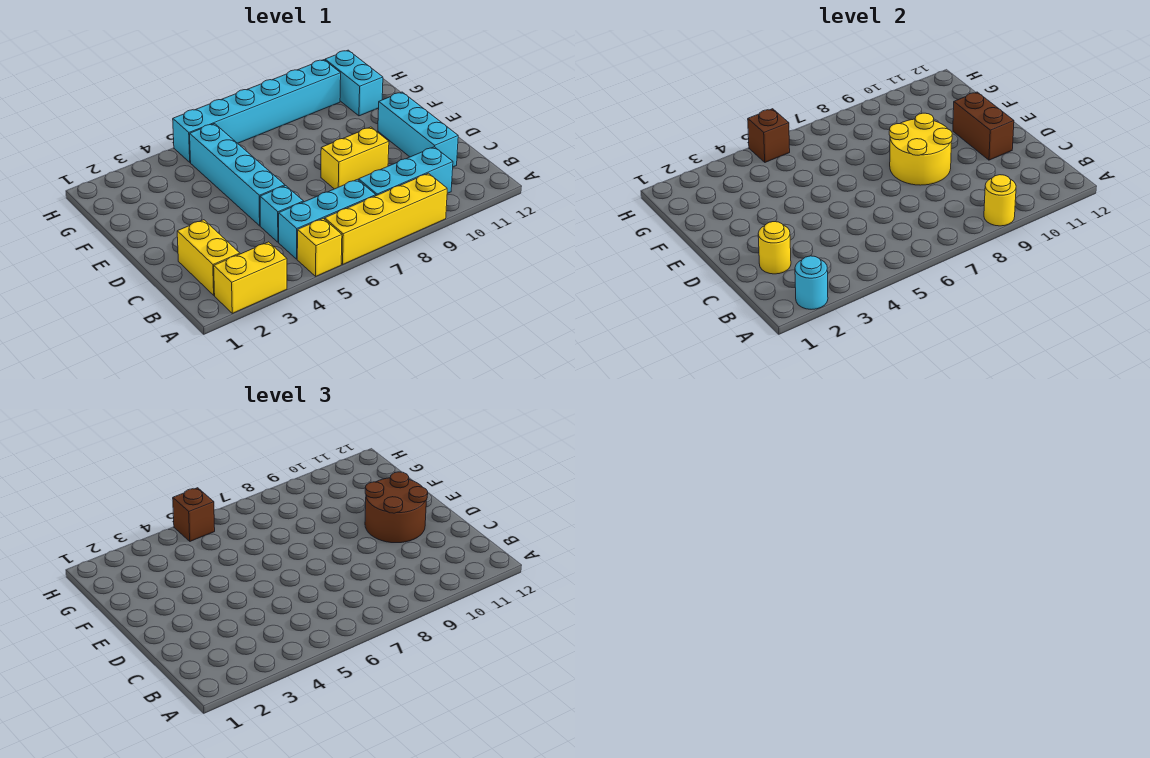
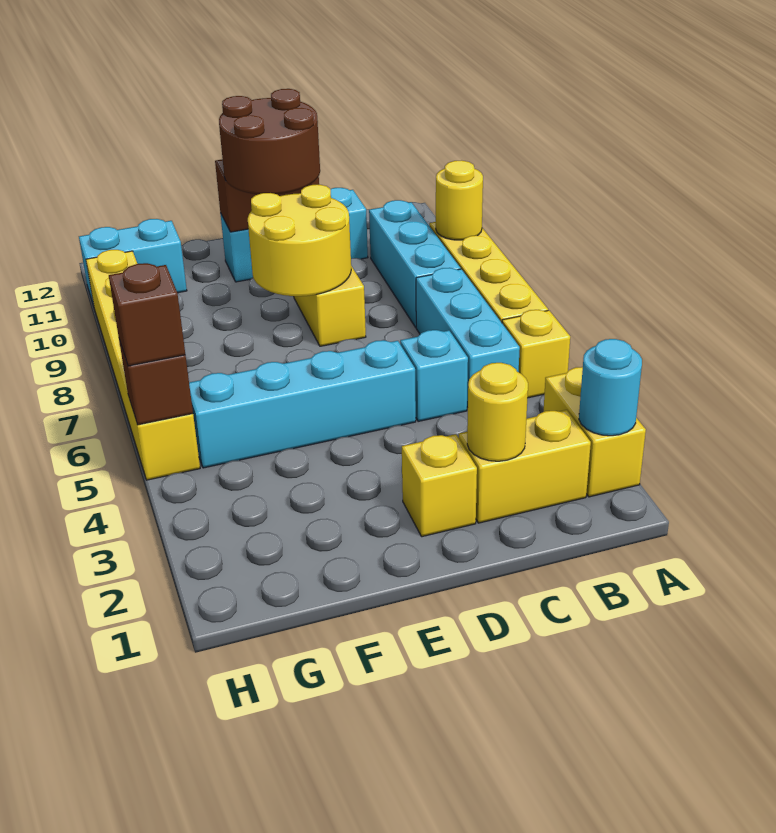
none -> yellow brick D2 level 1
cyan brick H5:H10 level 1 -> yellow brick H5:H10 level 1

